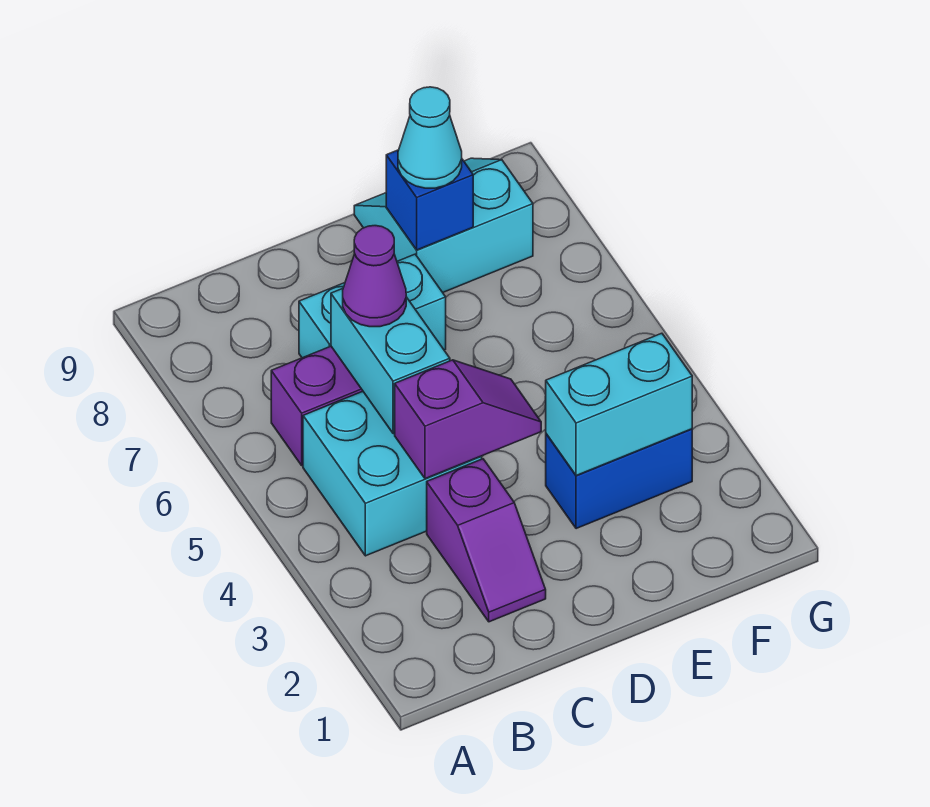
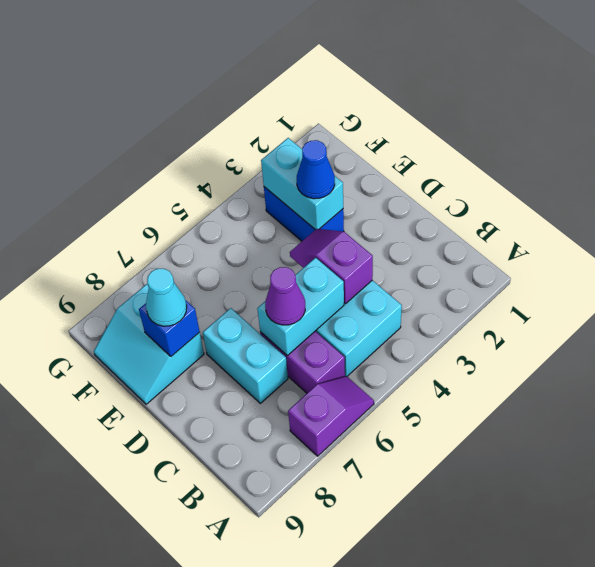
purple slope C2:C3 level 1 top 3 -> purple slope A6:A7 level 1 top 7
none -> blue cone E3 level 3

